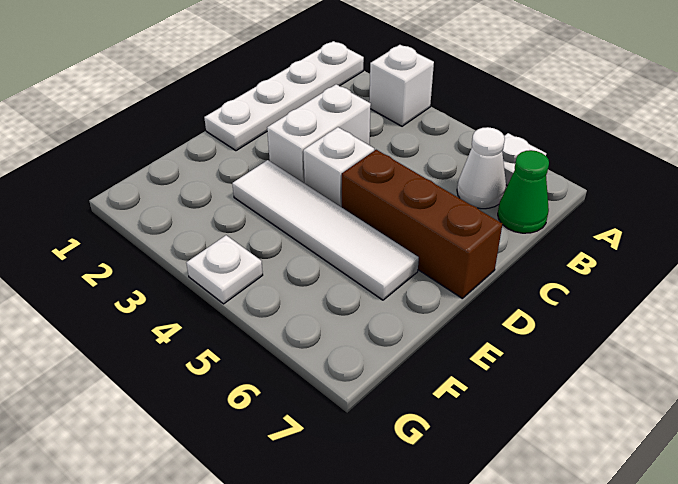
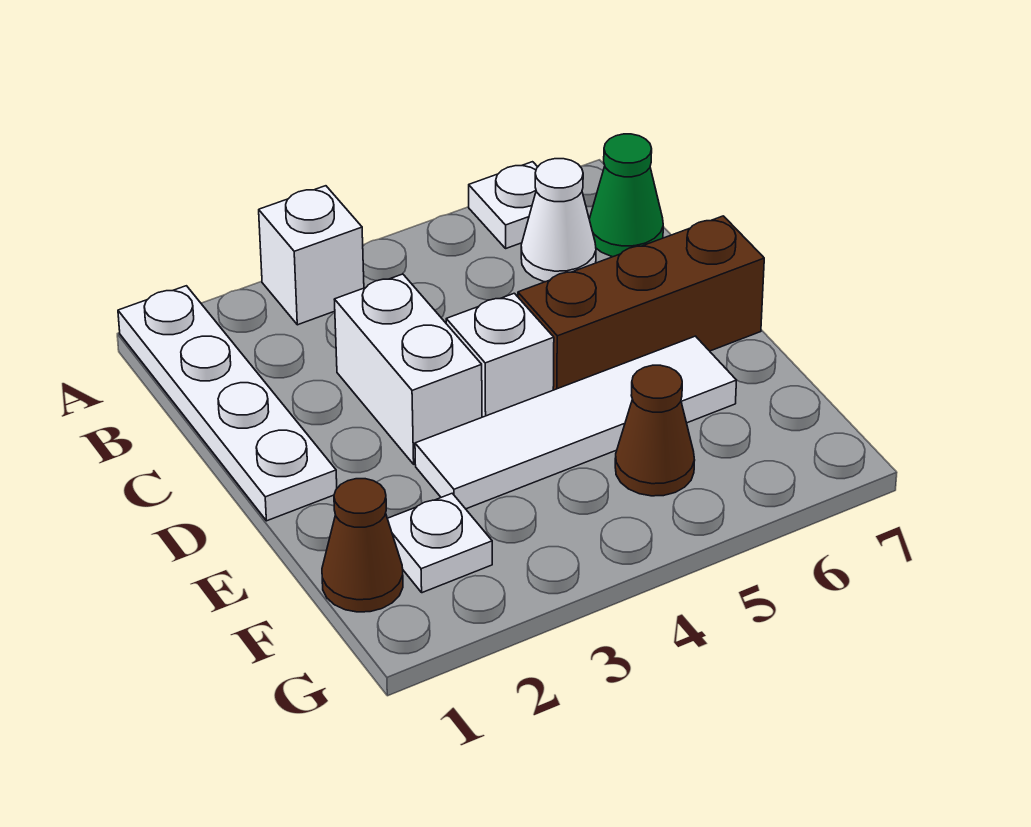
none -> brown cone F1 level 1
none -> brown cone F5 level 1
white plate G4 level 1 -> white plate F2 level 1

